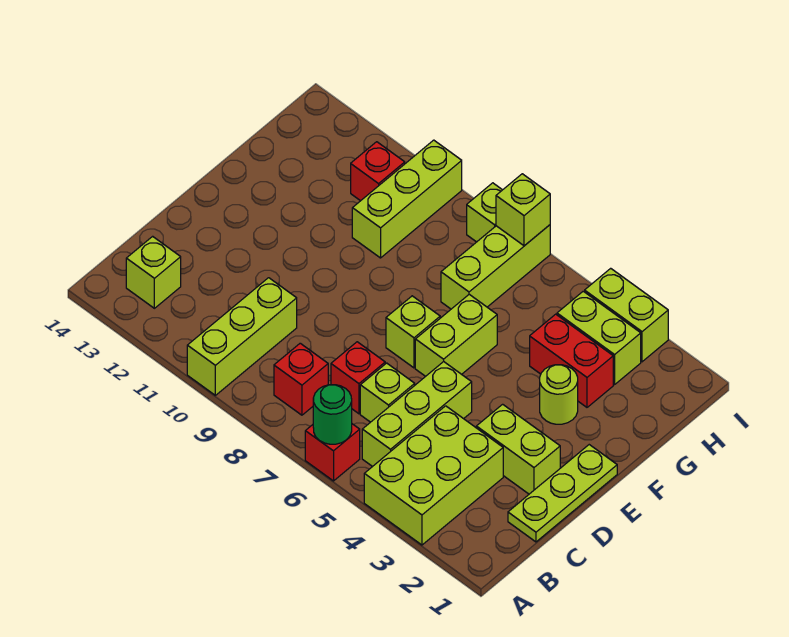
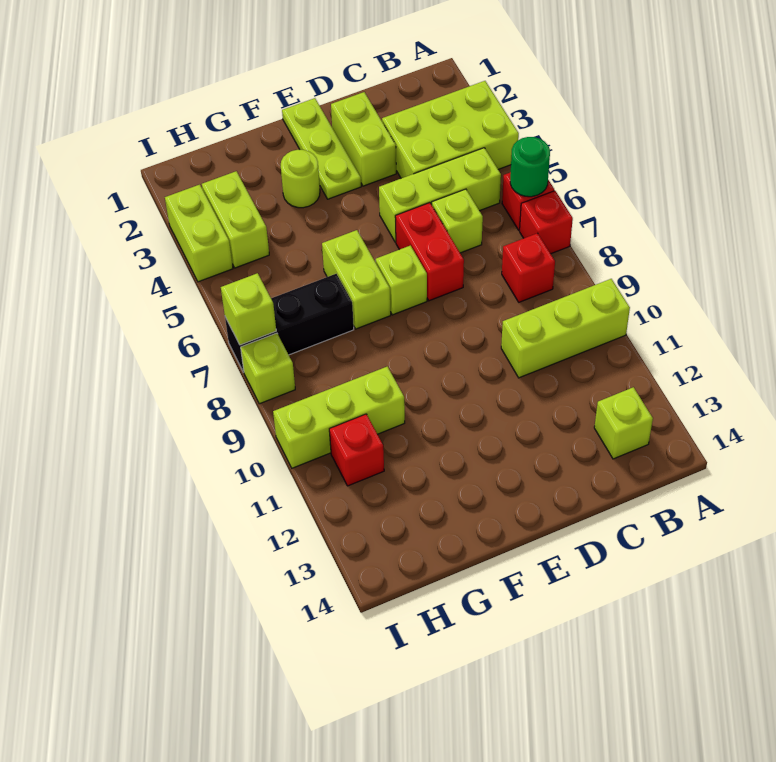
lime plate C1:E1 level 1 -> lime plate E1:E3 level 1
red brick C7 level 1 -> red brick A7 level 1
lime brick E6:F6 level 1 -> lime brick F6:F7 level 1
red brick G3:G4 level 1 -> red brick D6:D7 level 1
lime brick G7:I7 level 1 -> black brick G7:I7 level 1

